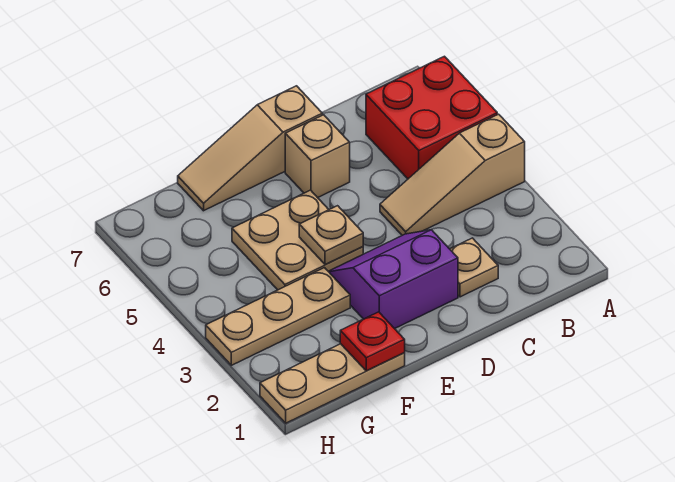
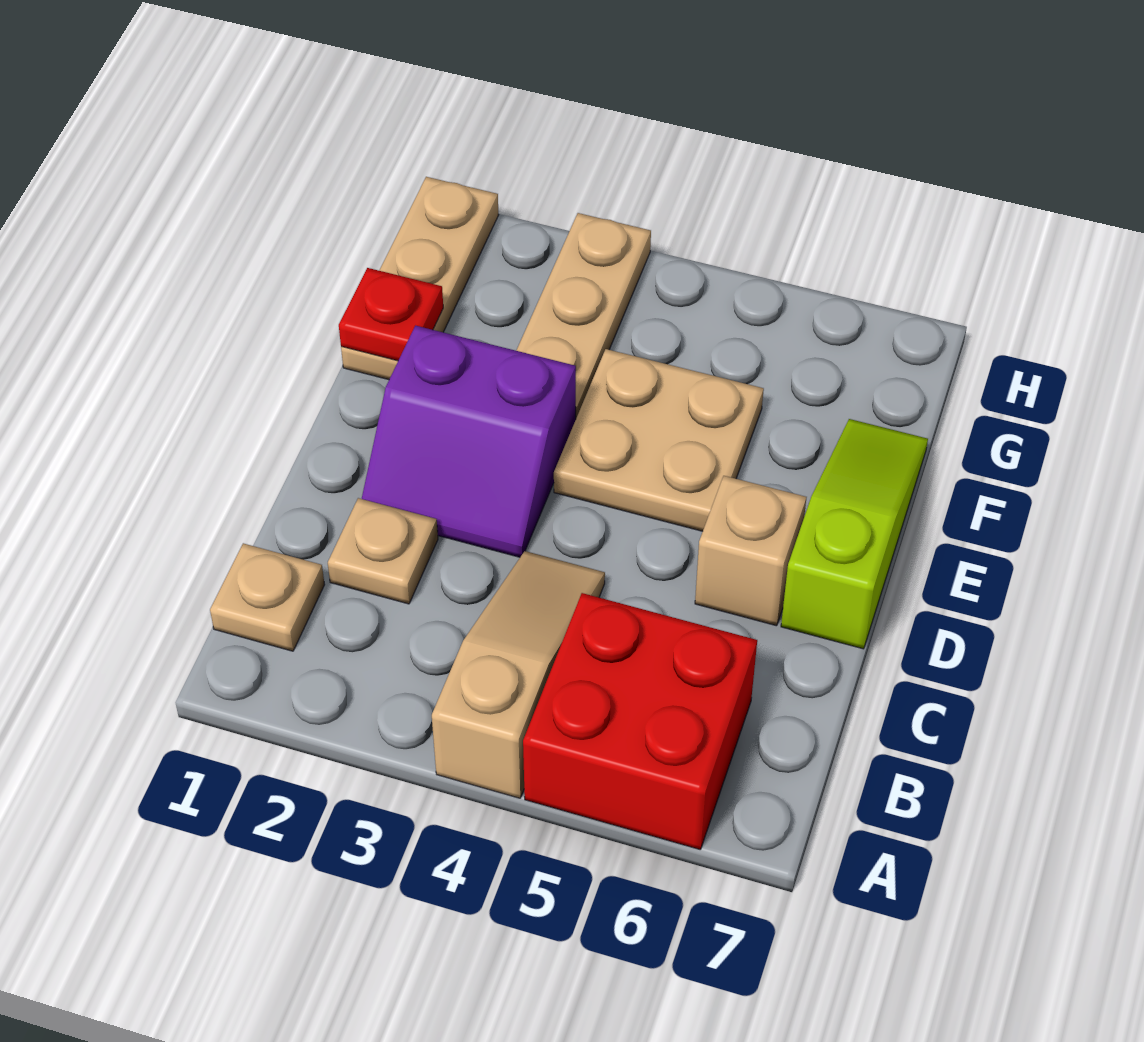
purple slope D2:E3 level 1 top 2 -> purple slope D2:E3 level 1 top E
tan slope D7:F7 level 1 top D -> lime slope D7:F7 level 1 top D
tan plate E4 level 2 -> tan plate B1 level 1

